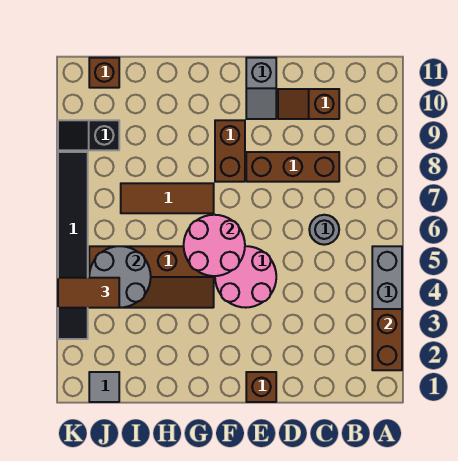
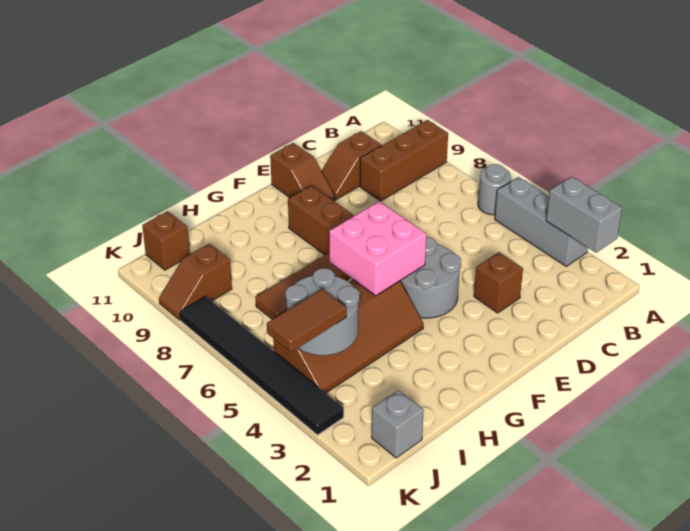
brown brick A2:A3 level 2 -> grey brick A2:A3 level 2
grey round brick C6 level 1 -> grey round brick A6 level 1
brown brick C8:E8 level 1 -> brown brick A9:C9 level 1
brown brick E1 level 1 -> brown brick D3 level 1
pink round brick E4:F5 level 1 -> grey round brick E4:F5 level 1
grey slope E10:E11 level 1 top 11 -> brown slope E10:E11 level 1 top 11
pink round brick F5:G6 level 2 -> pink brick F5:G6 level 2
grey tile J1 level 1 -> grey brick J1 level 1
black slope J9:K9 level 1 top J -> brown slope J9:K9 level 1 top J

